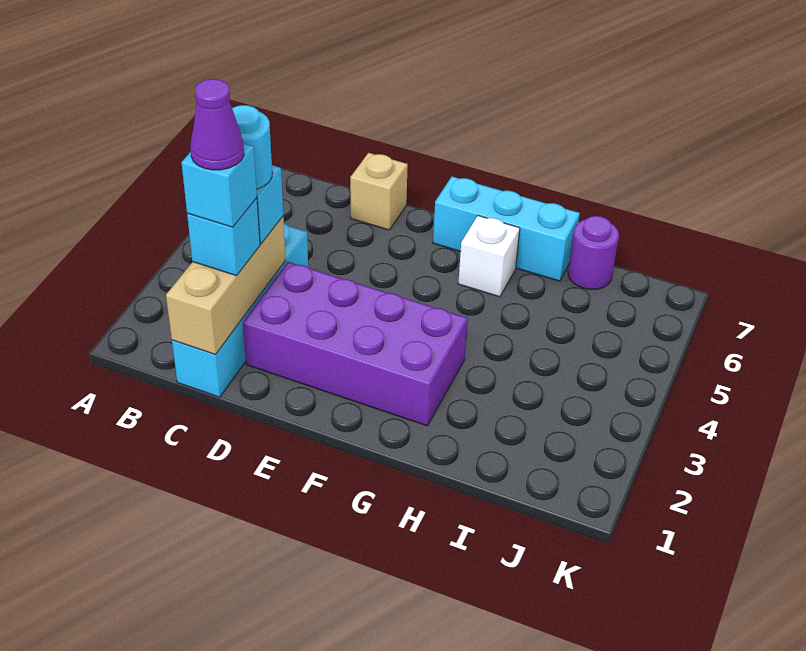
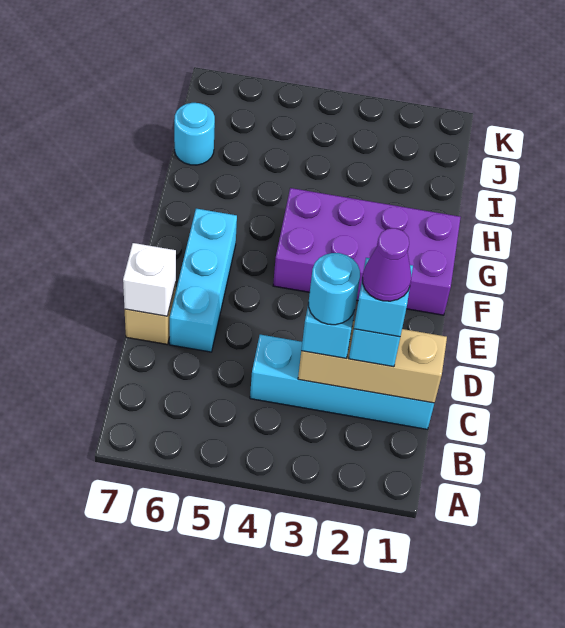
purple brick D2:G3 level 1 -> purple brick F1:G4 level 1
cyan brick F7:H7 level 1 -> cyan brick D6:F6 level 1
white brick G6 level 1 -> white brick D7 level 2
purple round brick I7 level 1 -> cyan round brick I7 level 1

